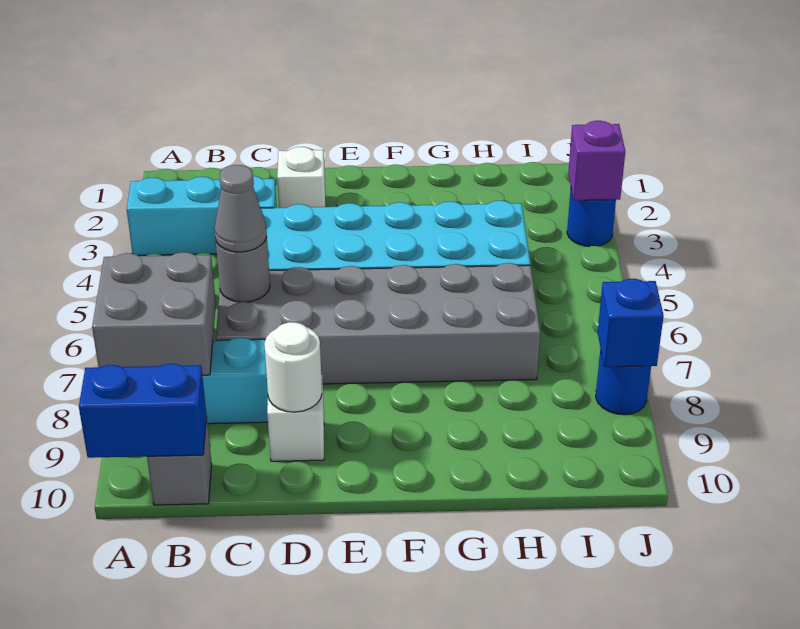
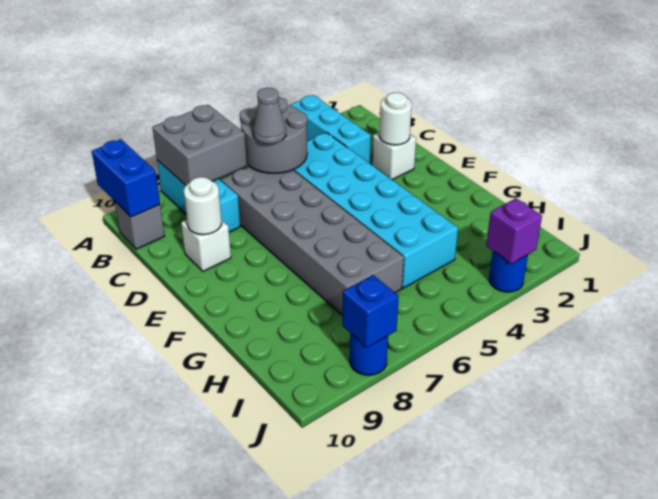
grey round brick C6 level 2 -> grey round brick B5:C6 level 2
none -> white round brick D2 level 2

